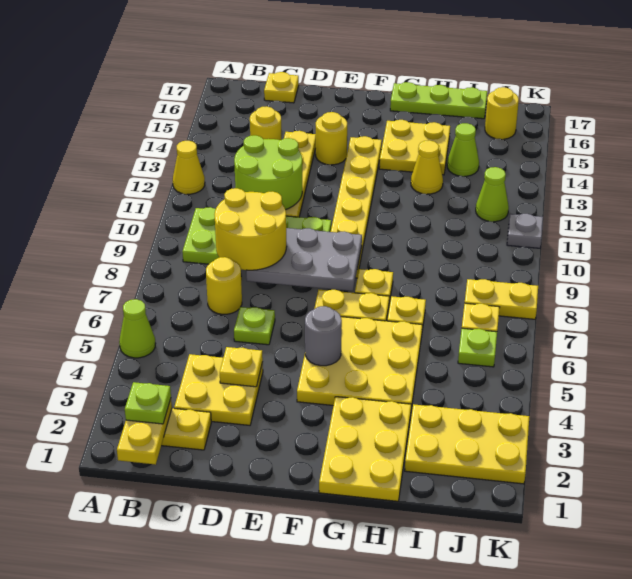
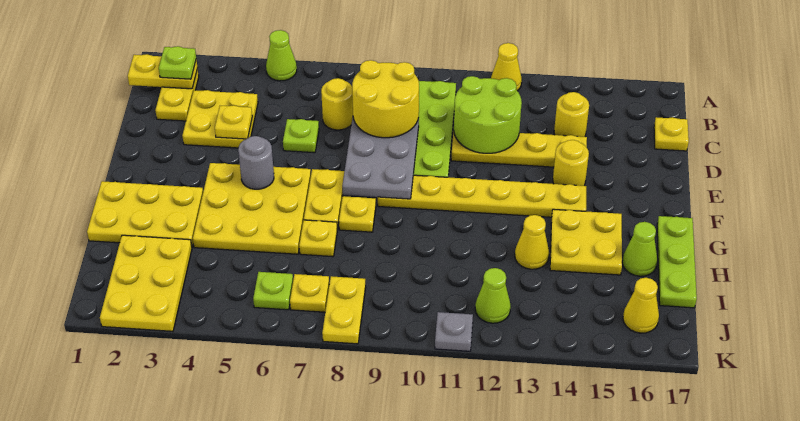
lime cone I14 level 1 -> lime cone H16 level 1
yellow round brick J16 level 1 -> yellow cone J16 level 1

